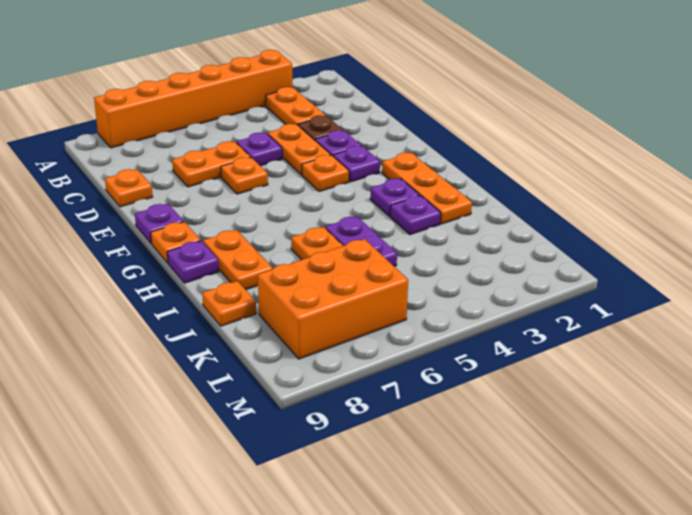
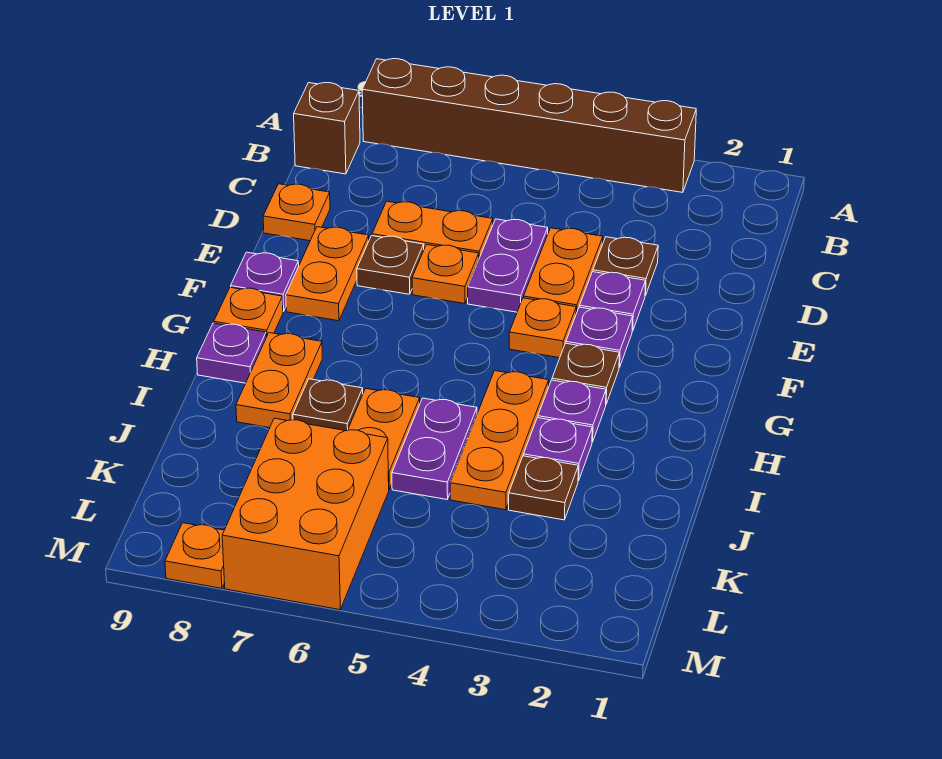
orange brick A3:A8 level 1 -> brown brick A3:A8 level 1
orange plate B3:C3 level 1 -> orange plate E8:F8 level 1
none -> brown brick B9 level 1
purple plate D5 level 1 -> purple plate D5:E5 level 1
none -> brown plate E7 level 1
orange plate G2:I2 level 1 -> orange plate H4:J4 level 1
none -> brown plate G3 level 1
none -> brown plate I7 level 1
none -> brown plate J3 level 1
orange plate J9 level 1 -> orange plate M8 level 1
orange brick K6:L8 level 1 -> orange brick K6:M7 level 1

